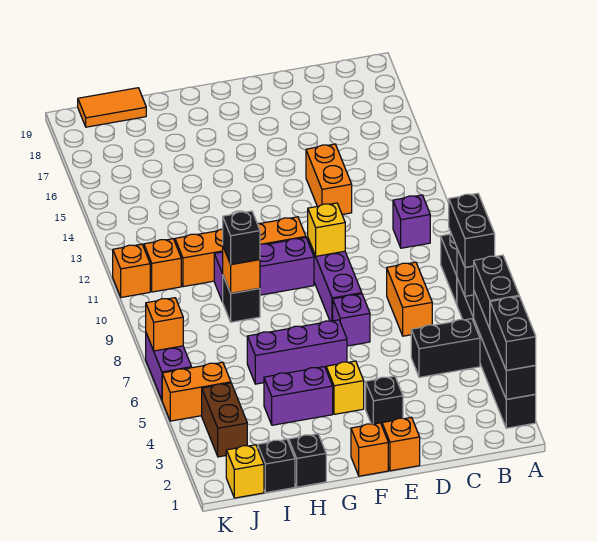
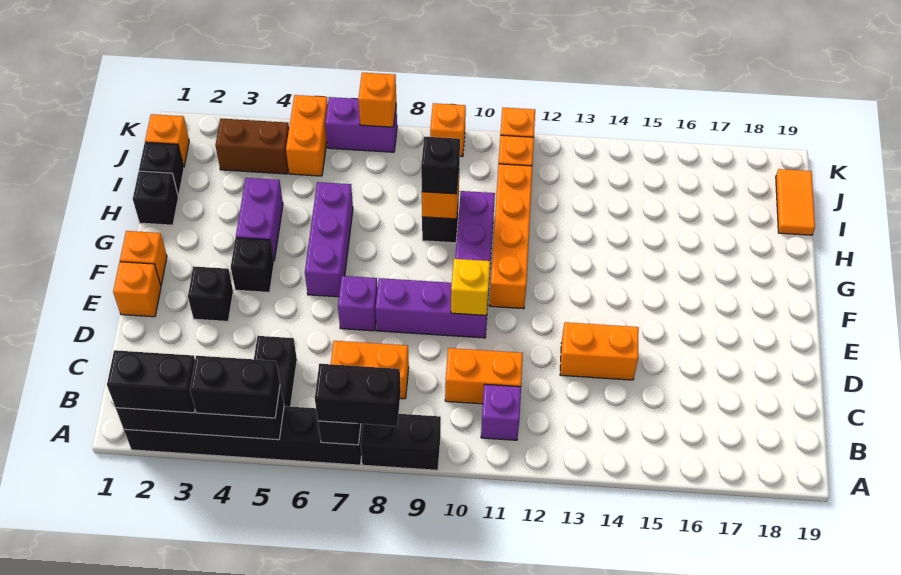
none -> orange brick C10:C11 level 1
yellow brick F4 level 1 -> black brick F4 level 1
yellow brick J1 level 1 -> orange brick J1 level 1
none -> orange brick K9 level 1

